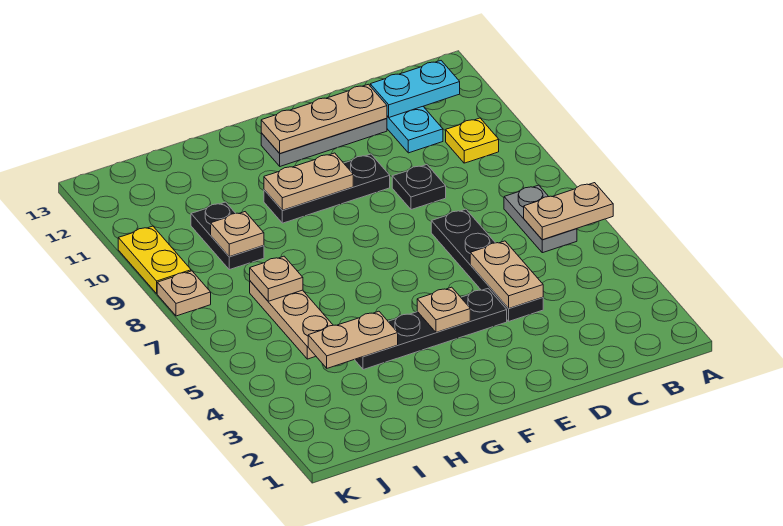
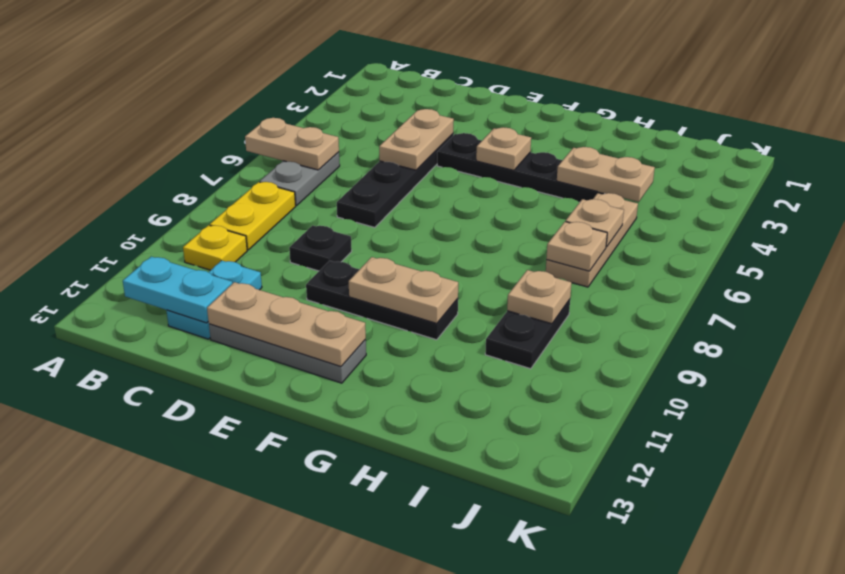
tan plate K8 level 1 -> tan plate I6 level 2
yellow plate K9:K10 level 1 -> yellow plate B8:B9 level 1

